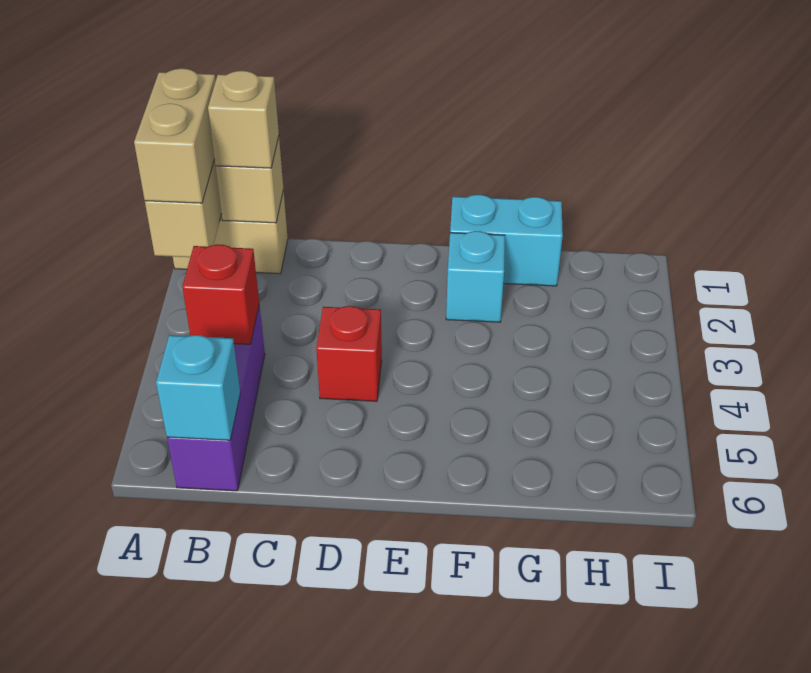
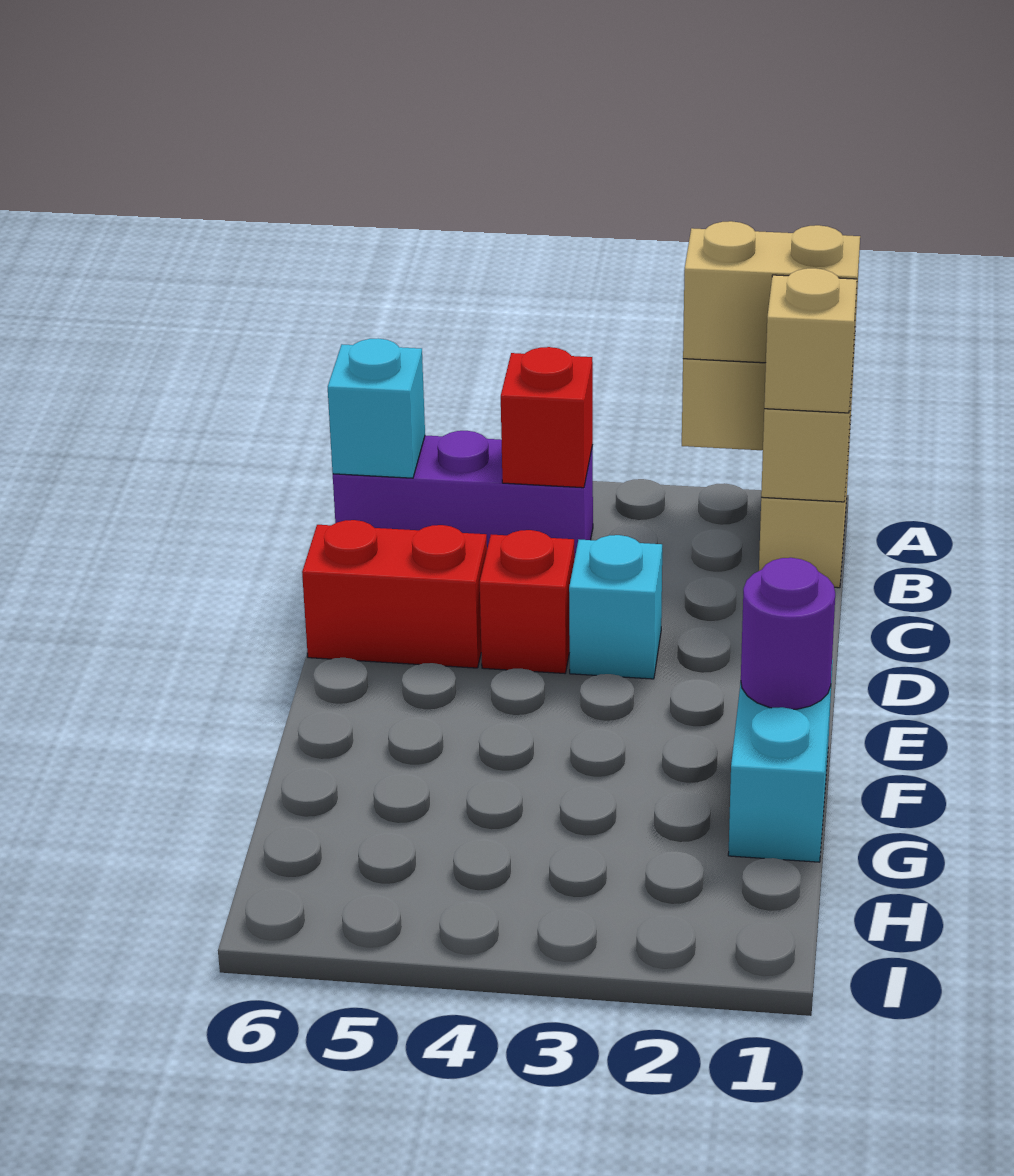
none -> red brick D5:D6 level 1
none -> purple round brick F1 level 2
cyan brick F2 level 1 -> cyan brick D3 level 1

